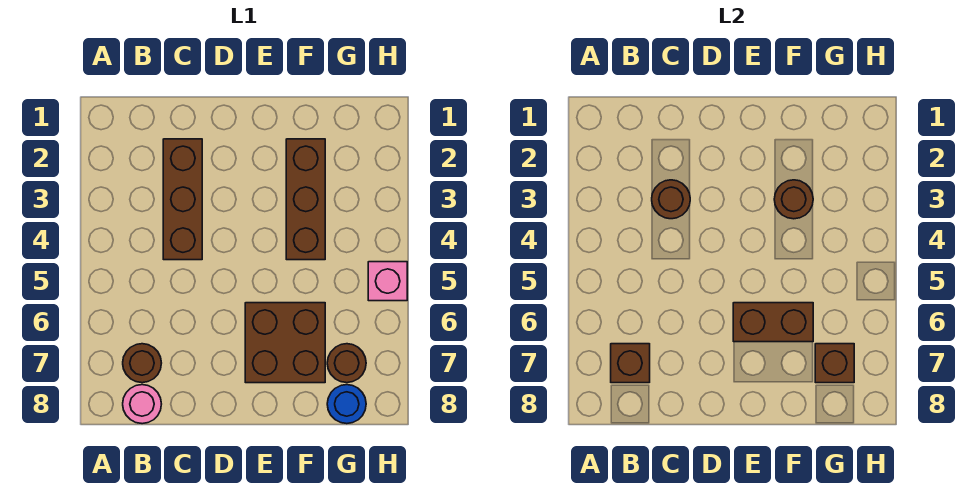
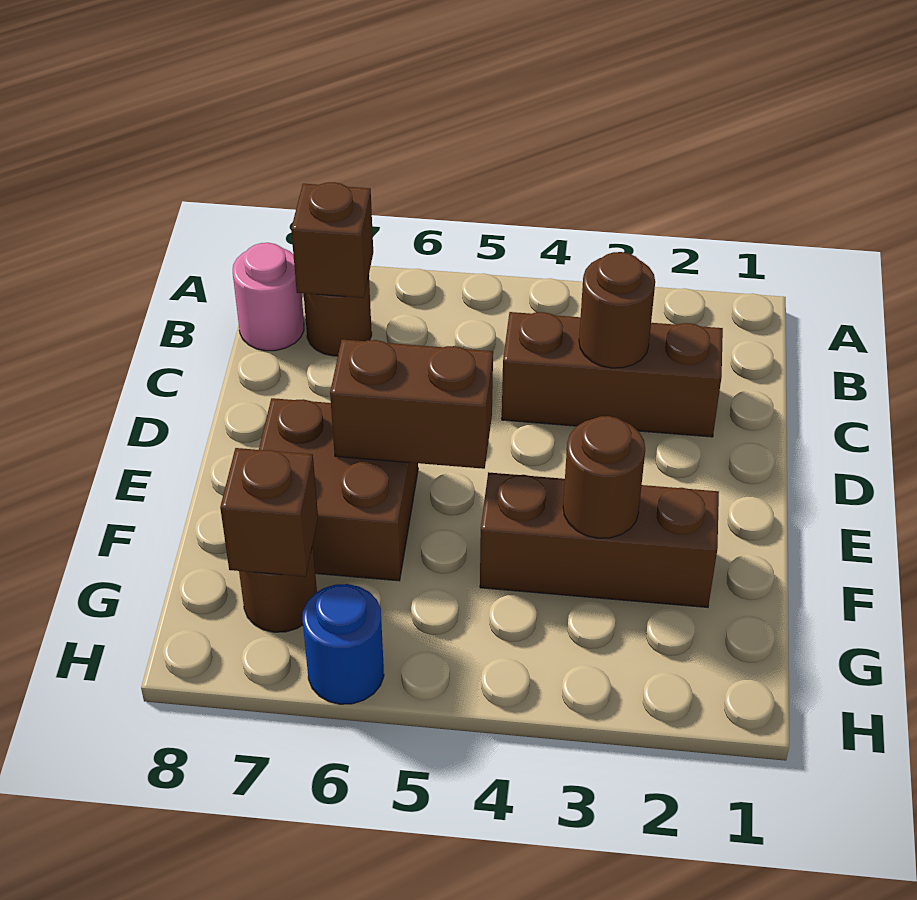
brown brick E6:F6 level 2 -> brown brick E5:E6 level 2
blue round brick G8 level 1 -> blue round brick H6 level 1
pink brick H5 level 1 -> none

